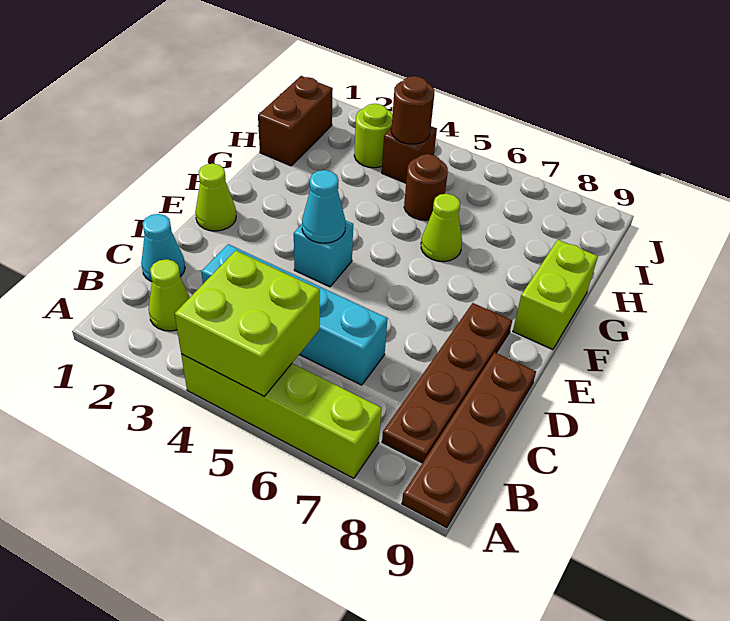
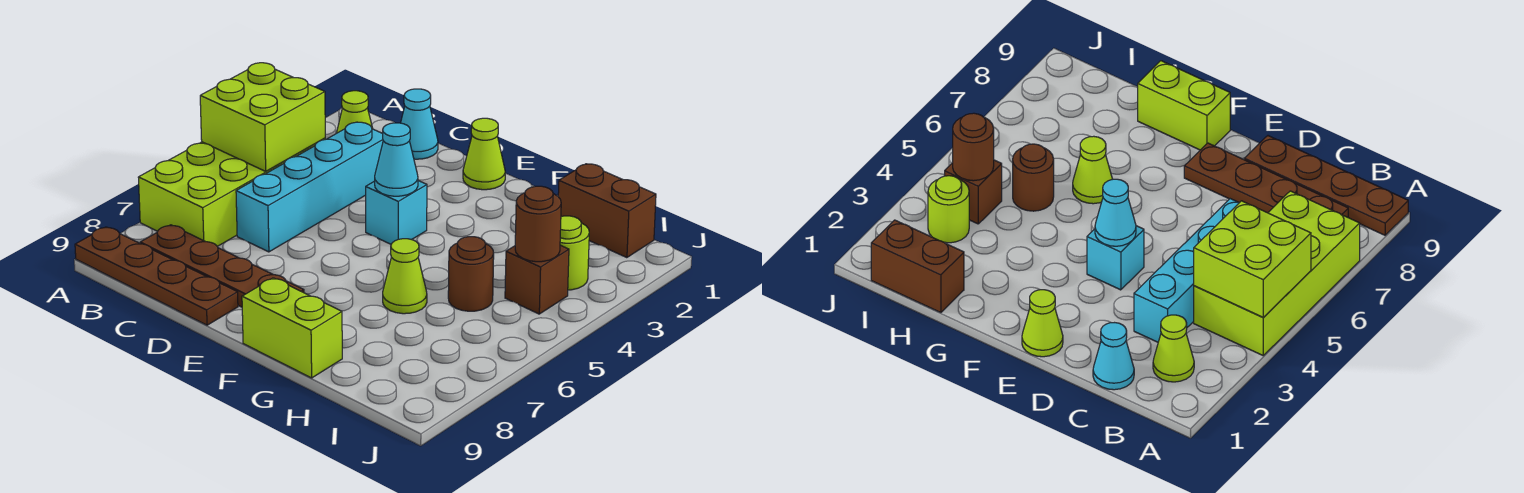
lime brick A4:A7 level 1 -> lime brick A4:B7 level 1

